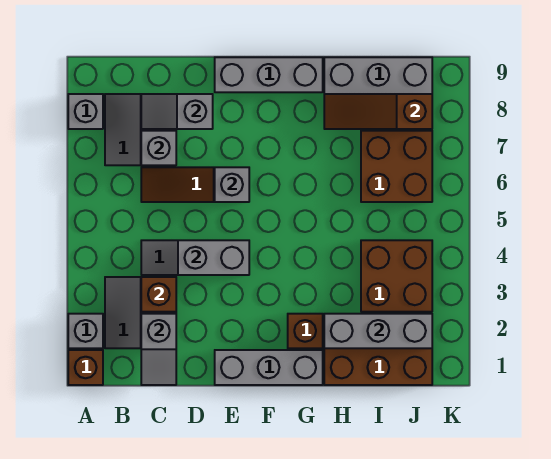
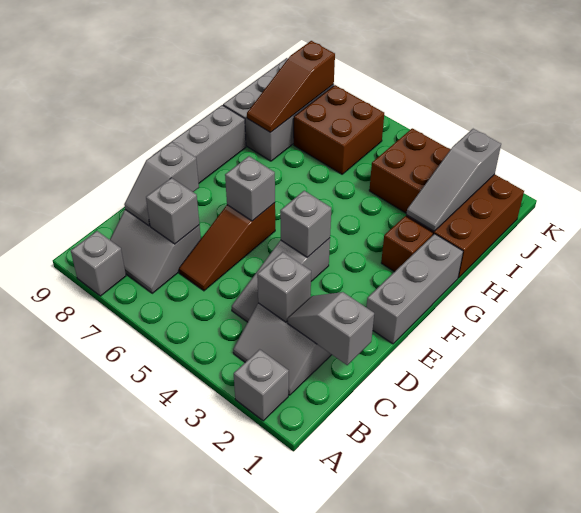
brown brick A1 level 1 -> none
grey slope C1:C2 level 2 top 2 -> grey slope C1:C2 level 2 top 1
brown brick C3 level 2 -> grey brick C3 level 2
grey brick D4:E4 level 2 -> grey brick E4 level 2
grey brick H2:J2 level 2 -> grey slope H2:J2 level 2 top J

